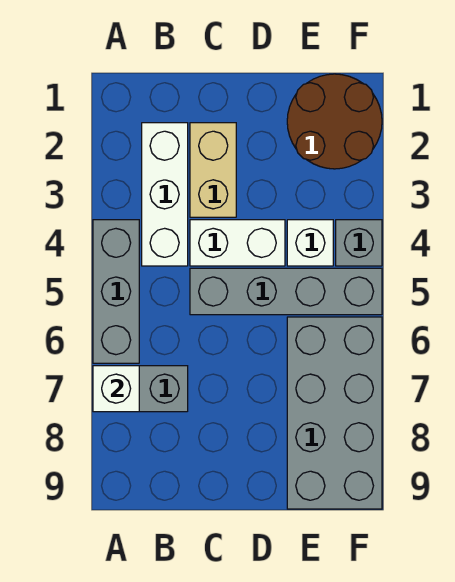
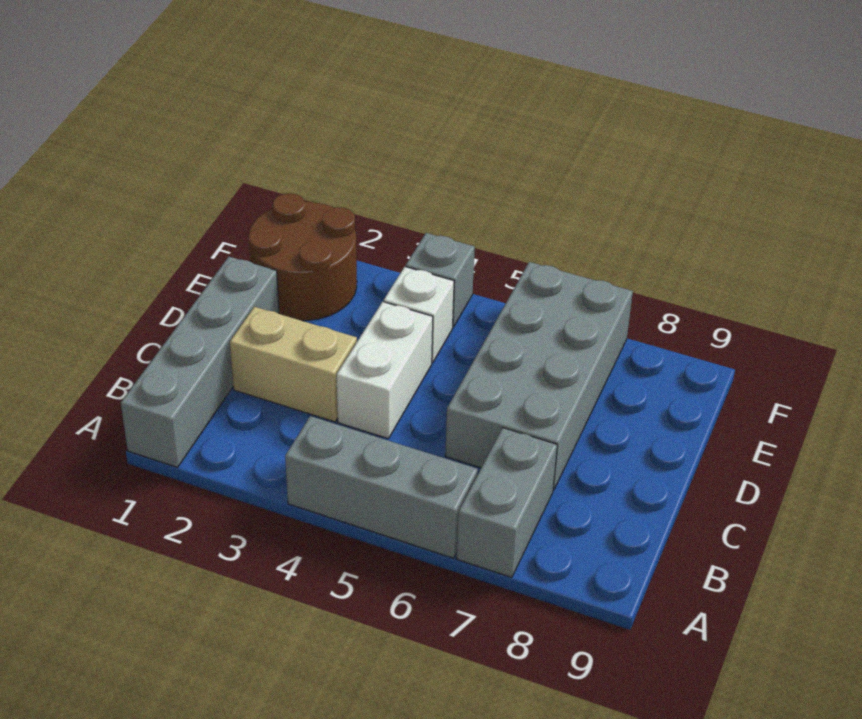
white brick A7 level 2 -> none
white brick B2:B4 level 1 -> none
grey brick C5:F5 level 1 -> grey brick A1:D1 level 1
grey brick E6:F9 level 1 -> grey brick C6:F7 level 1

